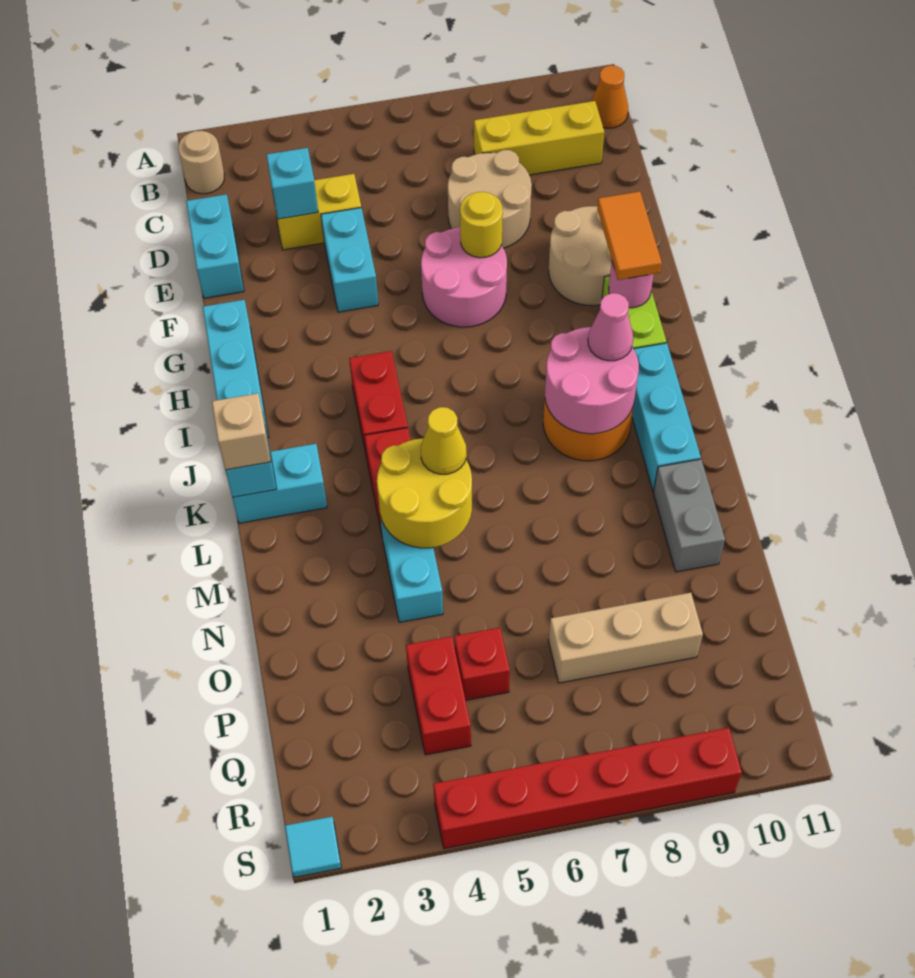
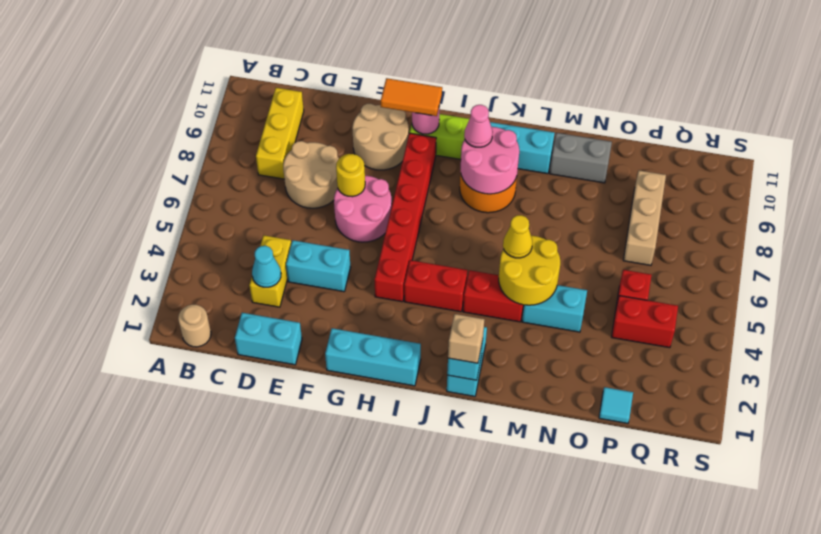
orange cone B11 level 1 -> none
cyan brick D3 level 2 -> cyan cone D3 level 2
cyan tile S1 level 1 -> cyan tile P1 level 1
red brick S4:S9 level 1 -> red brick H4:H9 level 1

